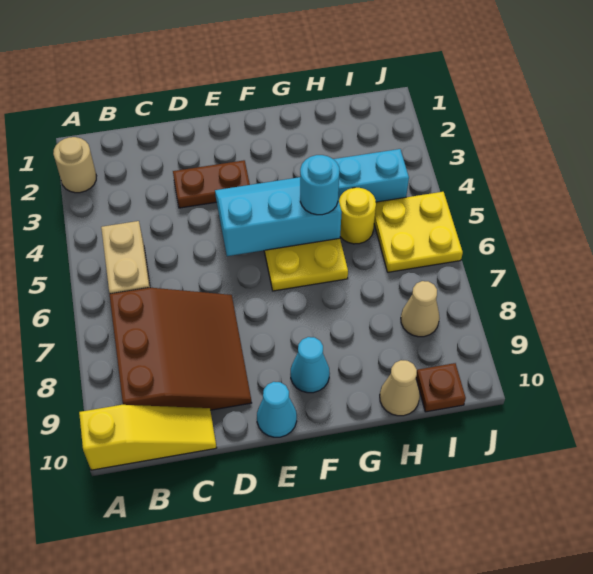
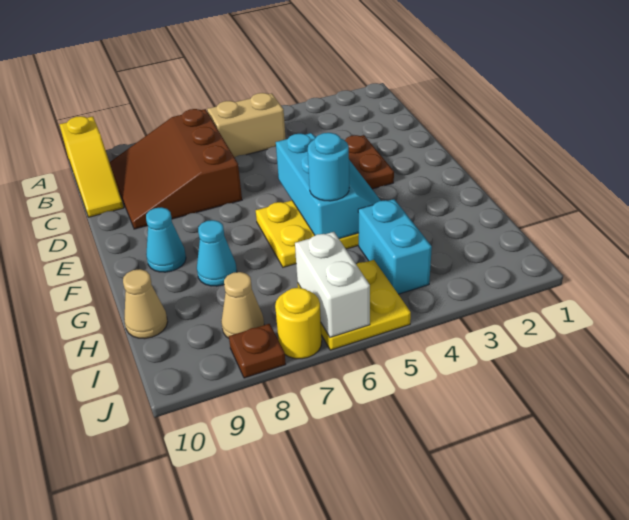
tan round brick A2 level 1 -> none
brown slope B7:D9 level 1 top B -> brown slope B7:D9 level 1 top 7
cyan cone E10 level 1 -> cyan cone G8 level 1
yellow round brick H5 level 1 -> yellow round brick J7 level 1
none -> white brick I6:J6 level 2
brown plate I10 level 1 -> brown plate J8 level 1

